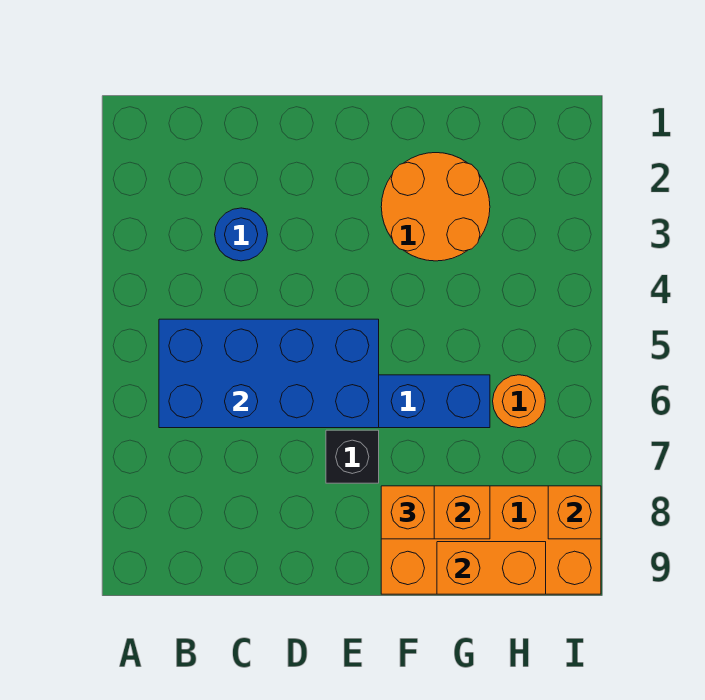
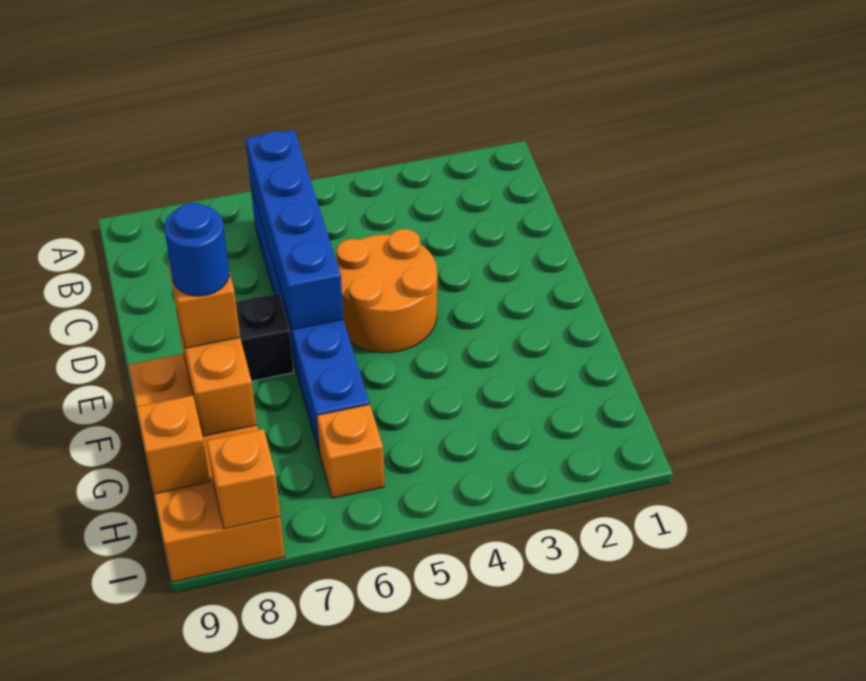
blue brick B5:E6 level 2 -> blue brick B6:E6 level 2
blue round brick C3 level 1 -> blue round brick F8 level 4
orange round brick F2:G3 level 1 -> orange round brick D4:E5 level 1
orange brick G9:H9 level 2 -> orange brick H9 level 2
orange round brick H6 level 1 -> orange brick H6 level 1

